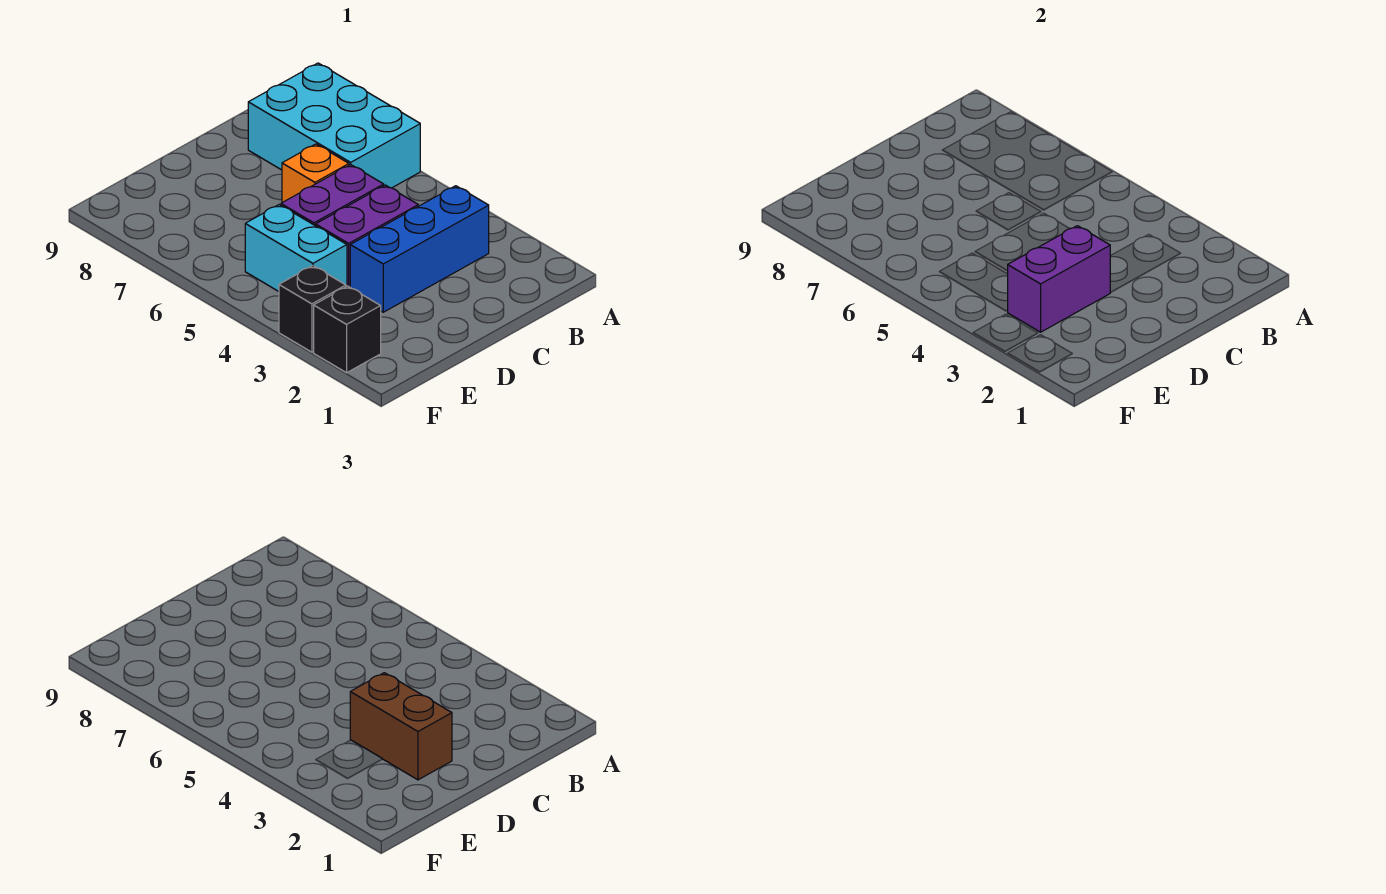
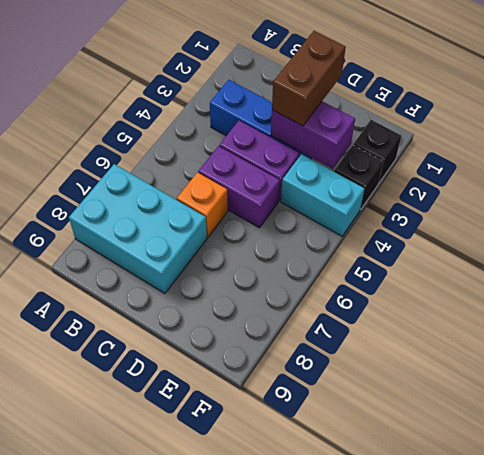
cyan brick A6:B8 level 1 -> cyan brick A7:C8 level 1
cyan brick E4:E5 level 1 -> cyan brick E4:F4 level 1

